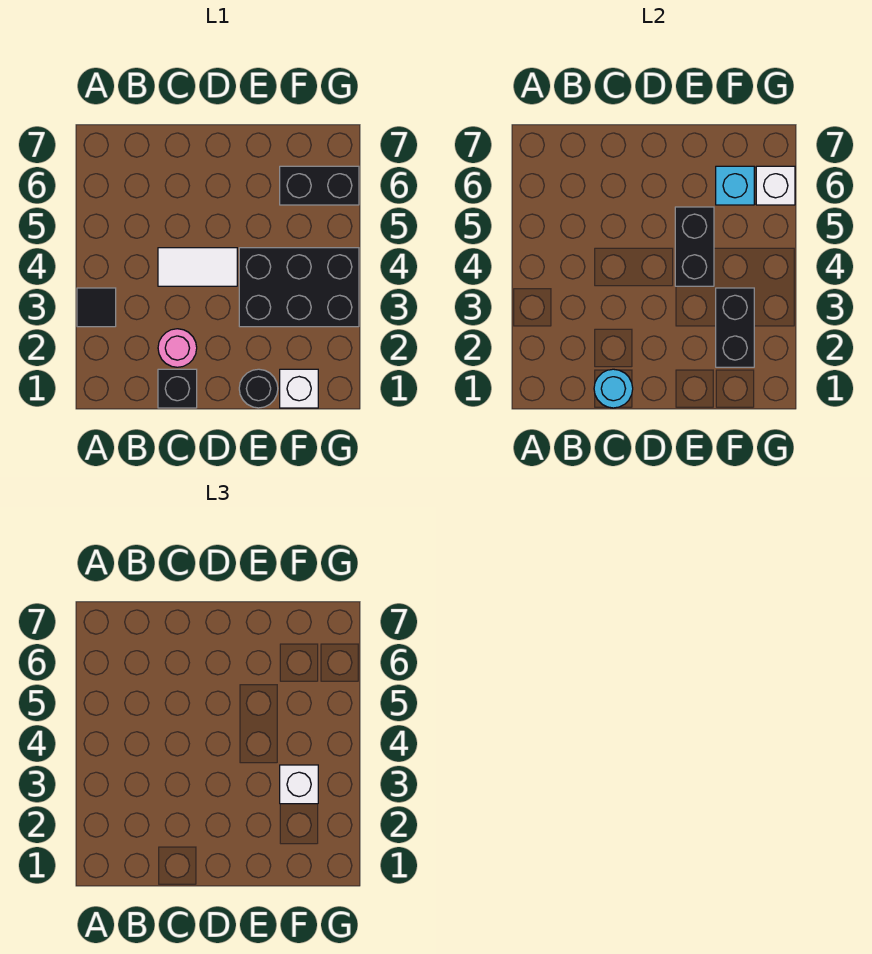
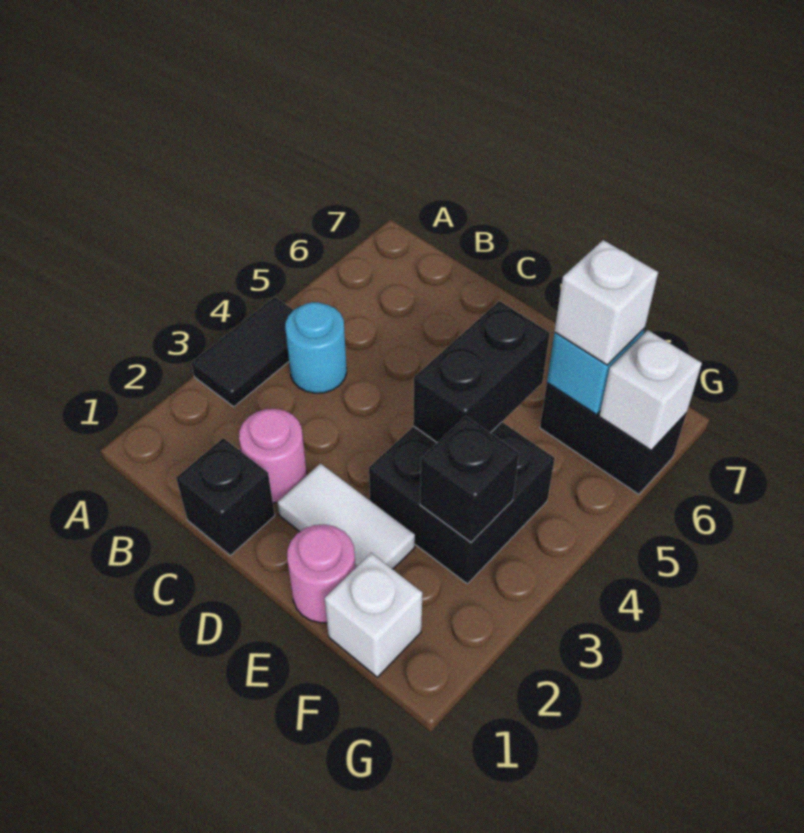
black tile A3 level 1 -> black tile A3:A4 level 1
cyan round brick C1 level 2 -> cyan round brick B4 level 1
white tile C4:D4 level 1 -> white tile D2:E2 level 1
black round brick E1 level 1 -> pink round brick E1 level 1
black brick E3:G4 level 1 -> black brick E3:F4 level 1
black brick F2:F3 level 2 -> black brick F3 level 2
white brick F3 level 3 -> white brick F6 level 3

